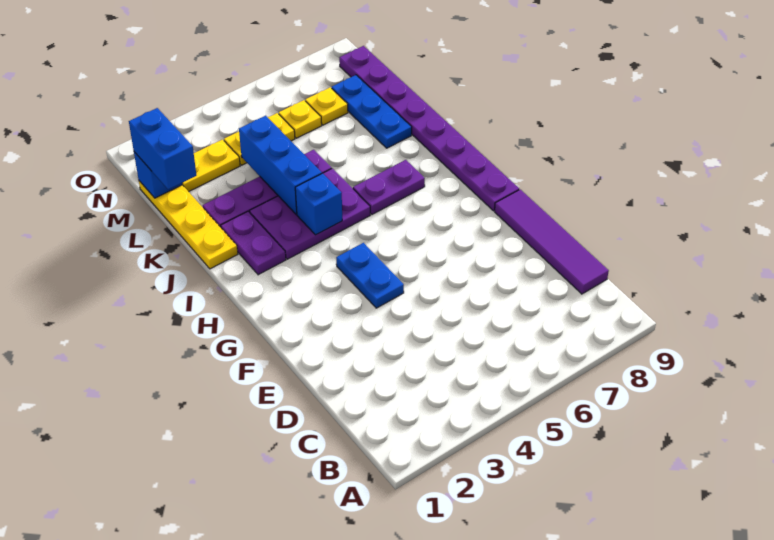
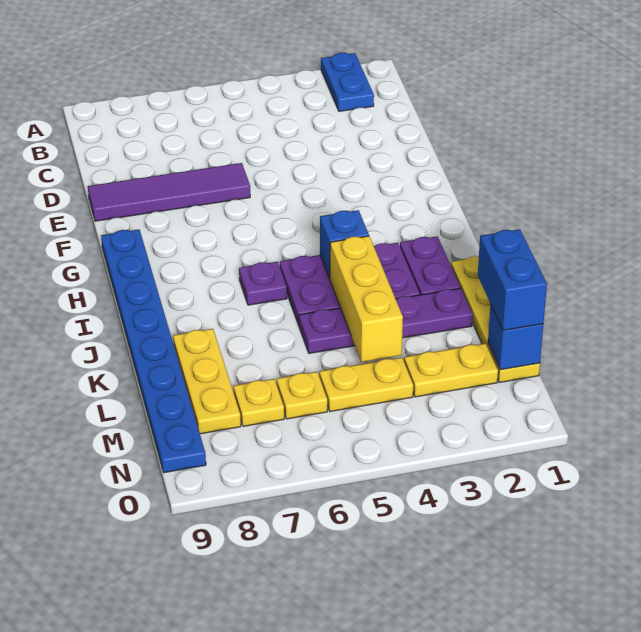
purple tile C9:F9 level 1 -> purple tile E6:E9 level 1
blue plate F4:G4 level 1 -> blue plate A2:B2 level 1
purple plate G9:N9 level 1 -> blue plate G9:N9 level 1
purple plate I6:I7 level 1 -> purple plate I6 level 1
blue brick J4:L4 level 2 -> yellow brick J4:L4 level 2
blue plate K8:M8 level 1 -> yellow plate K8:M8 level 1

